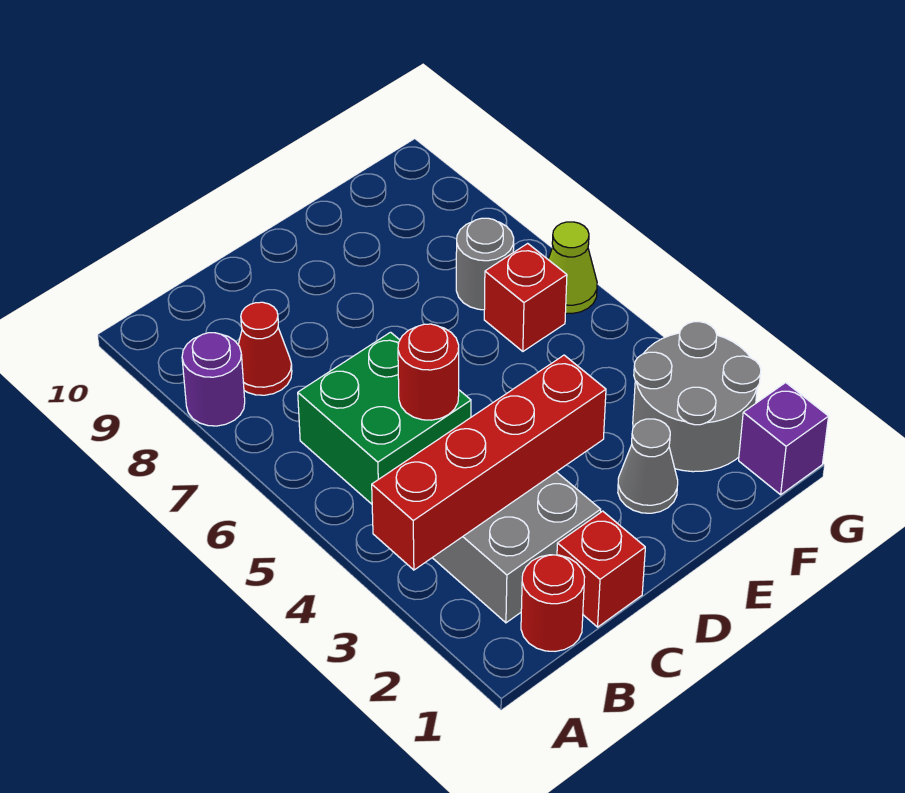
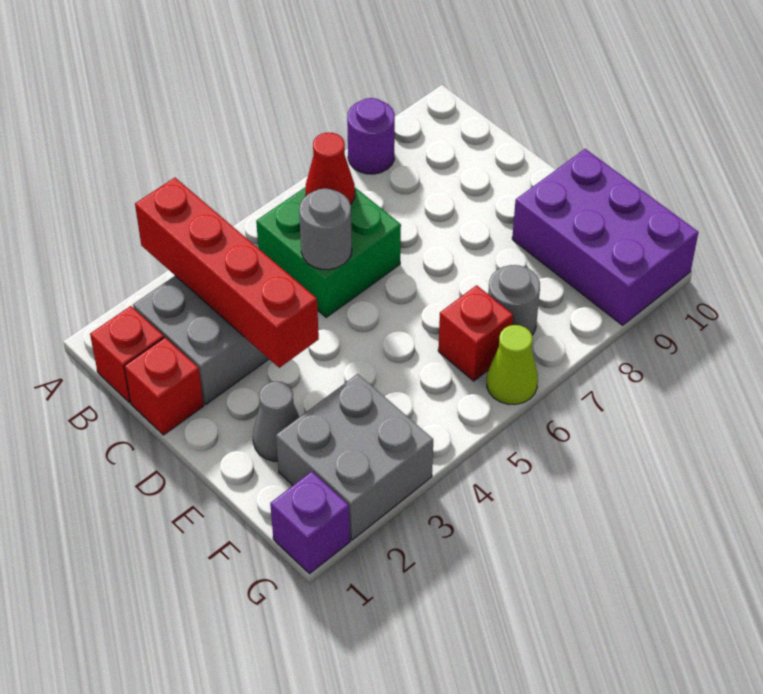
red round brick B1 level 1 -> red brick B1 level 1
red cone B8 level 1 -> red cone B6 level 2
red round brick C5 level 2 -> grey round brick C5 level 2
none -> purple brick E9:G10 level 1
grey round brick F2:G3 level 1 -> grey brick F2:G3 level 1

